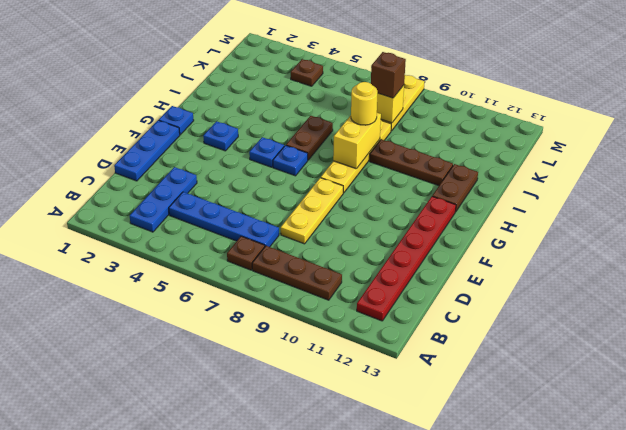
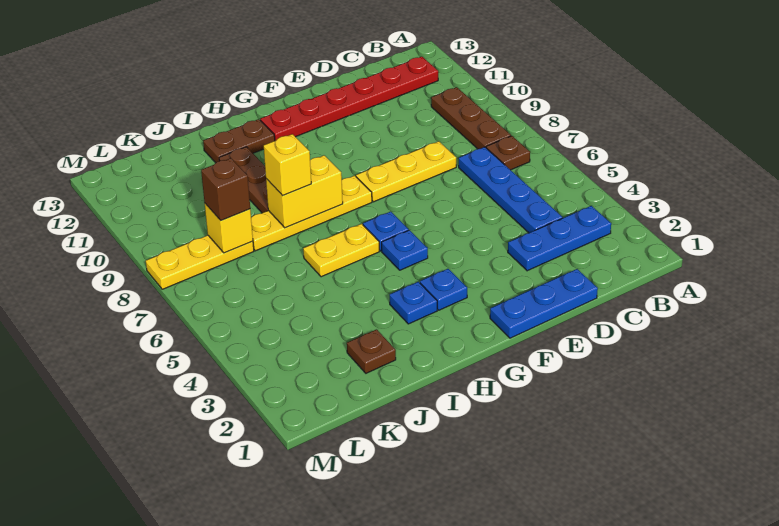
blue plate G1 level 1 -> blue plate H3 level 1
brown plate H6:I6 level 1 -> yellow plate H6:I6 level 1
yellow round brick I8 level 3 -> yellow brick I8 level 3
brown plate L4 level 1 -> brown plate J2 level 1

